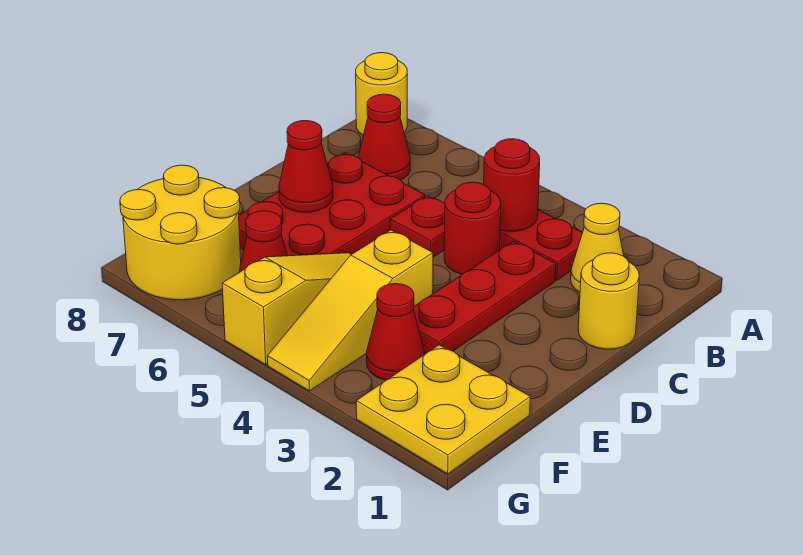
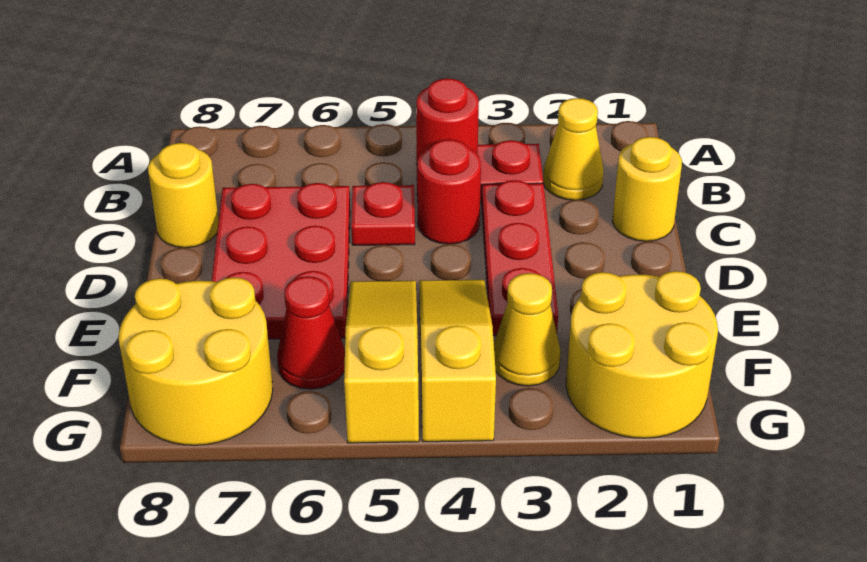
yellow round brick A8 level 1 -> yellow round brick C8 level 1
red cone B7 level 1 -> none
red cone D7 level 2 -> none
yellow slope E4:G4 level 1 top E -> yellow slope E4:G4 level 1 top G
yellow plate F1:G2 level 1 -> yellow round brick F1:G2 level 1
red cone F3 level 1 -> yellow cone F3 level 1

